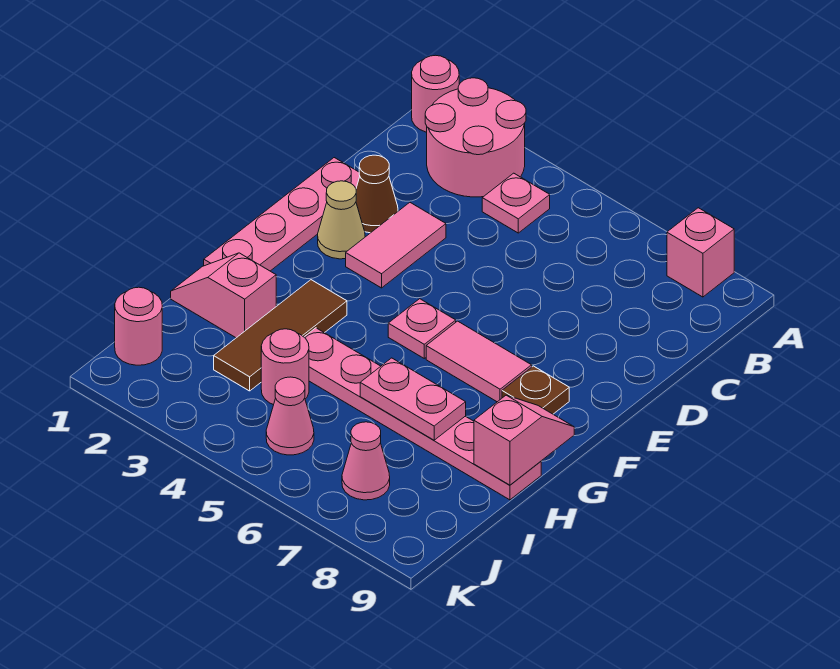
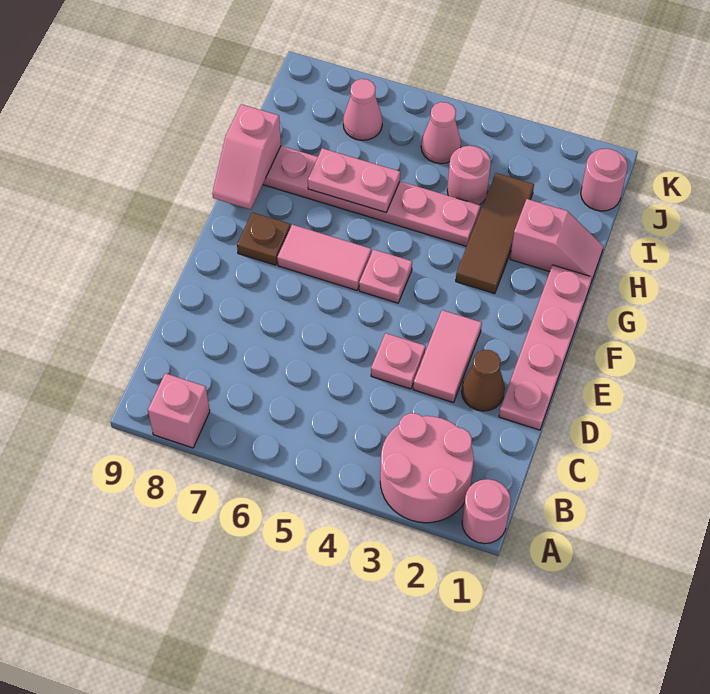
pink plate B4 level 1 -> pink plate D4 level 1
tan cone E2 level 1 -> none

